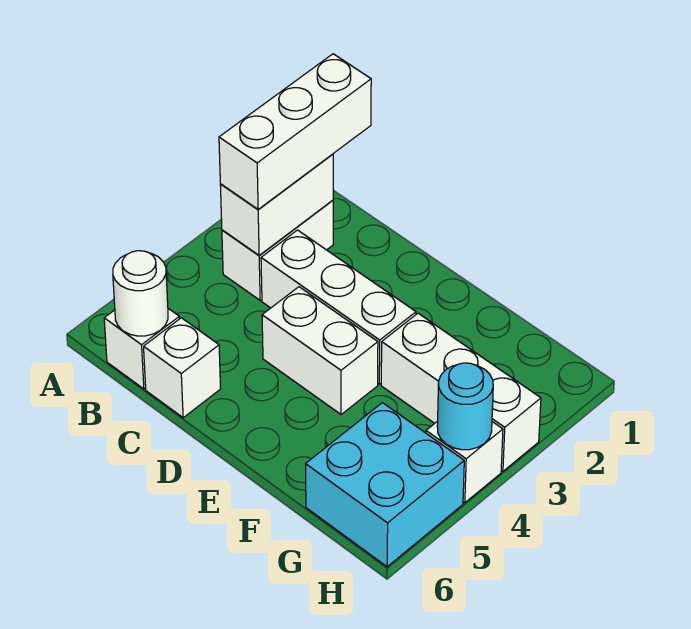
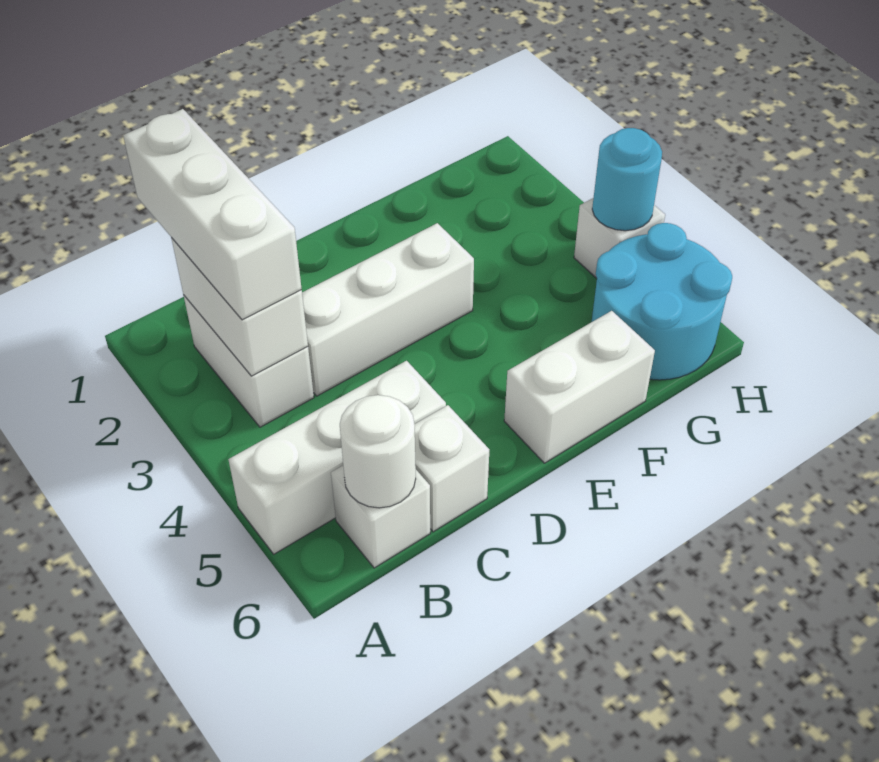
white brick D4:E4 level 1 -> white brick E6:F6 level 1
white brick F3:H3 level 1 -> white brick A5:C5 level 1
cyan brick G5:H6 level 1 -> cyan round brick G5:H6 level 1

